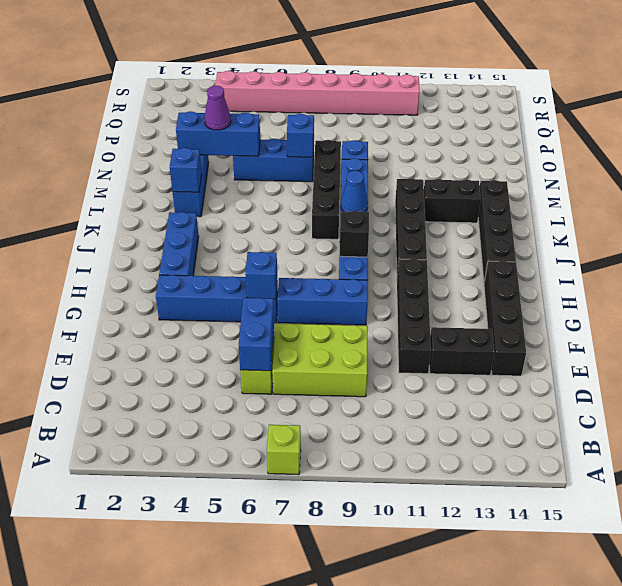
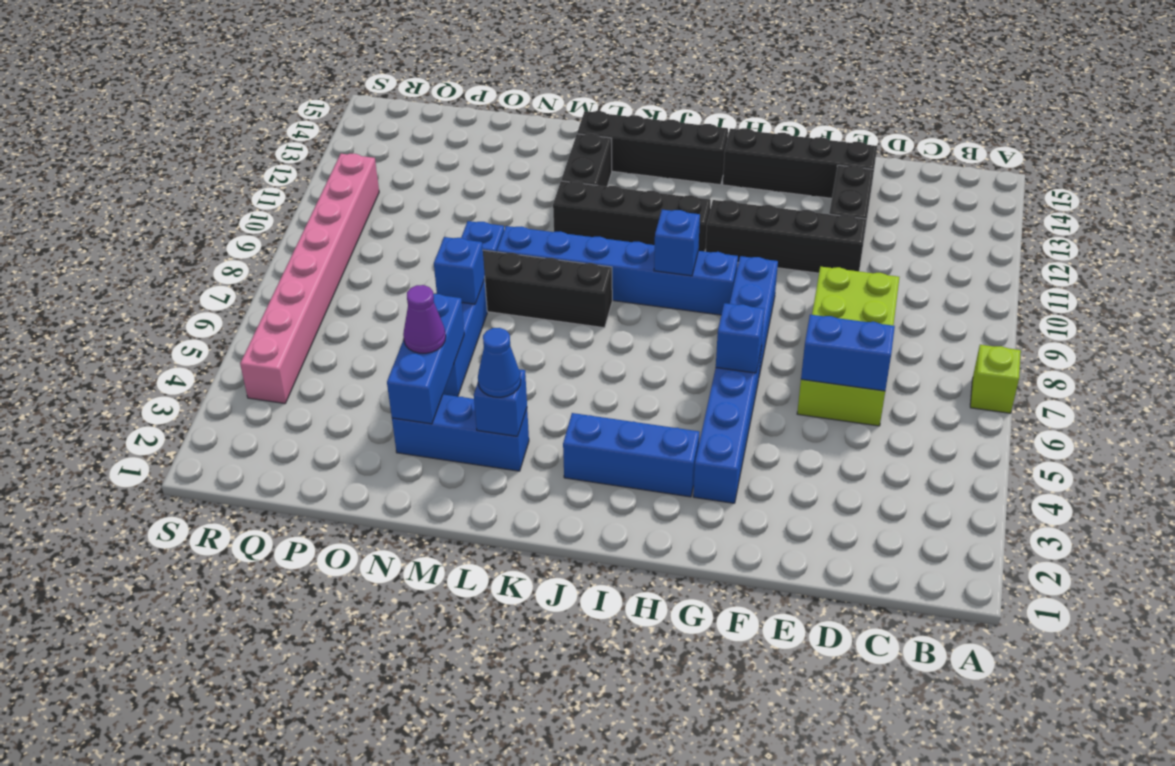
black brick I9 level 2 -> blue brick I9 level 2
blue cone K9 level 2 -> blue cone L3 level 3

